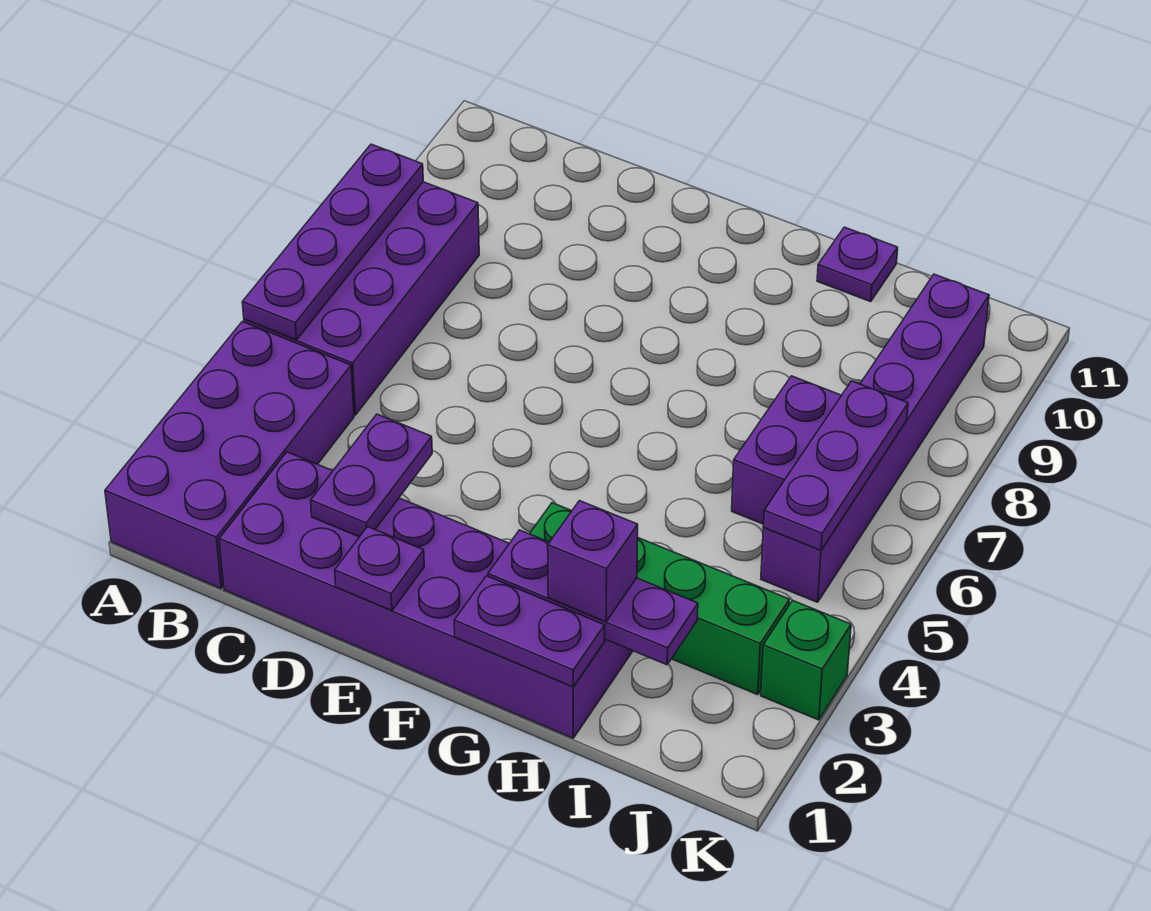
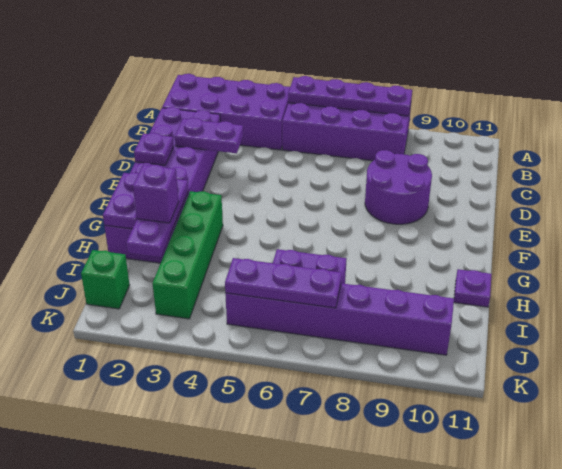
none -> purple round brick D8:E9 level 1
green brick K3 level 1 -> green brick J1 level 1

